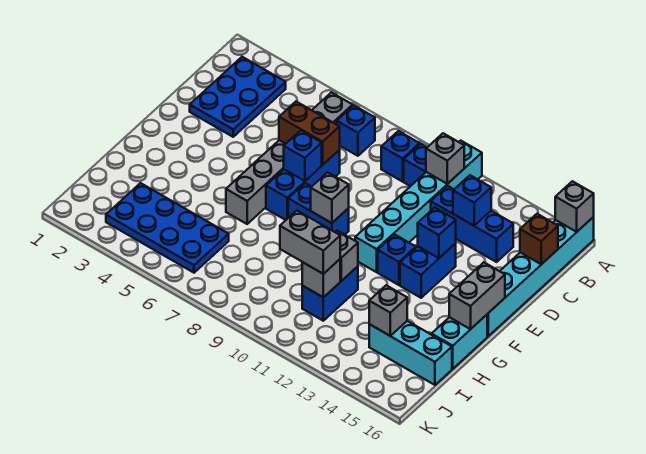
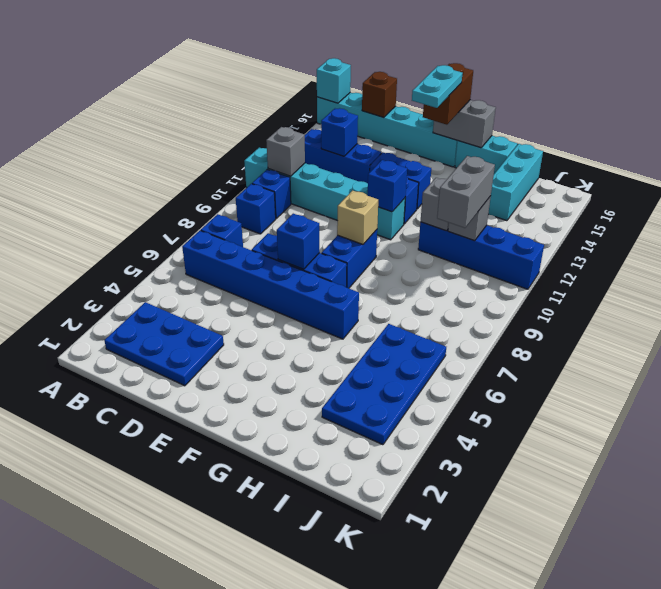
grey brick A16 level 2 -> cyan brick A16 level 2
grey brick B6:G6 level 1 -> blue brick B6:G6 level 1
blue brick C12:C14 level 1 -> blue brick B13:D13 level 1
brown brick D6:D7 level 2 -> brown brick F15:F16 level 3
blue brick E13 level 2 -> blue brick F11 level 2
grey brick F9 level 2 -> tan brick F9 level 2
none -> cyan plate F14:F15 level 4
blue brick H11:I11 level 1 -> blue brick H11:K11 level 1
grey brick I14 level 2 -> none

